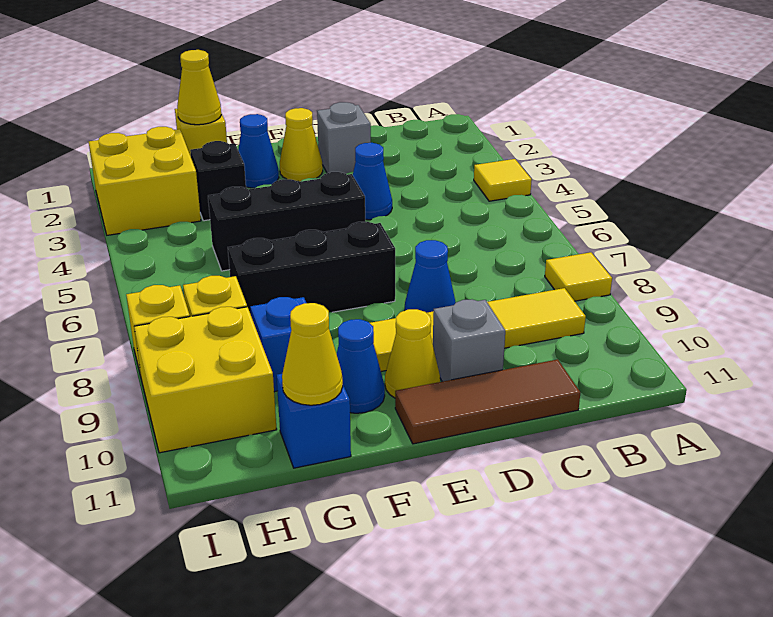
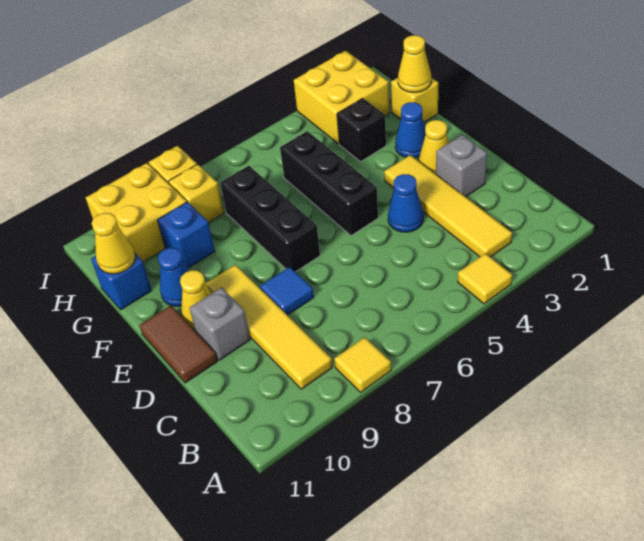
none -> yellow tile B3:E3 level 1
brown tile C11:E11 level 1 -> brown tile D11:E11 level 1
blue cone D8 level 1 -> blue tile D8 level 1

